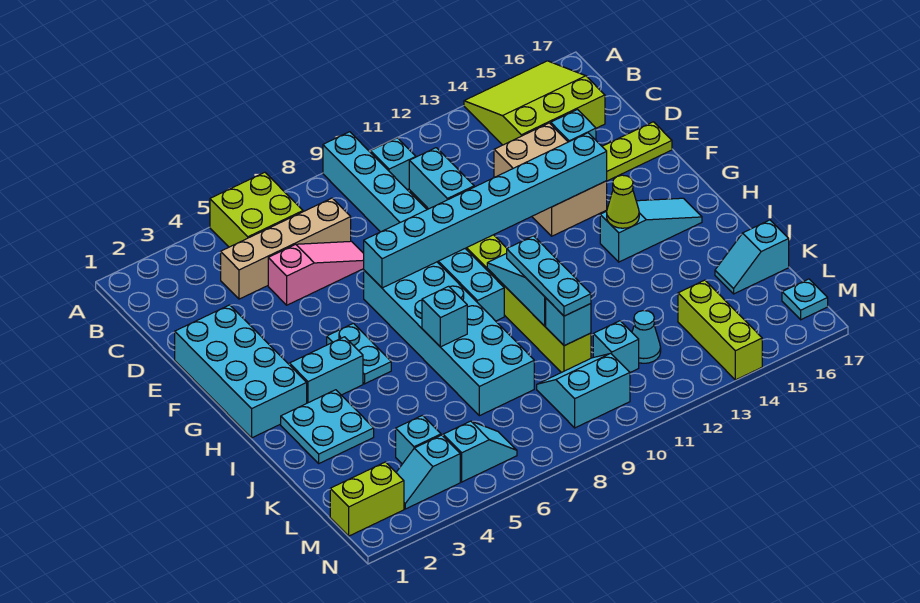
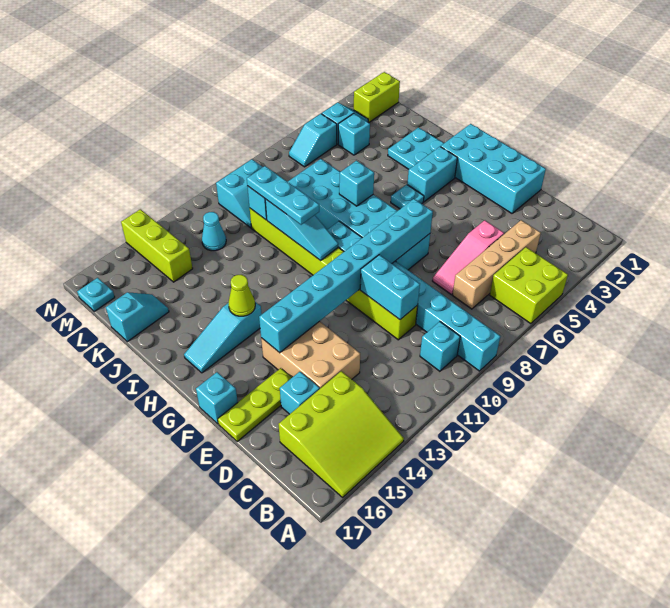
cyan plate G5:H5 level 1 -> cyan plate H5 level 1
cyan brick L11 level 1 -> cyan brick F17 level 1

